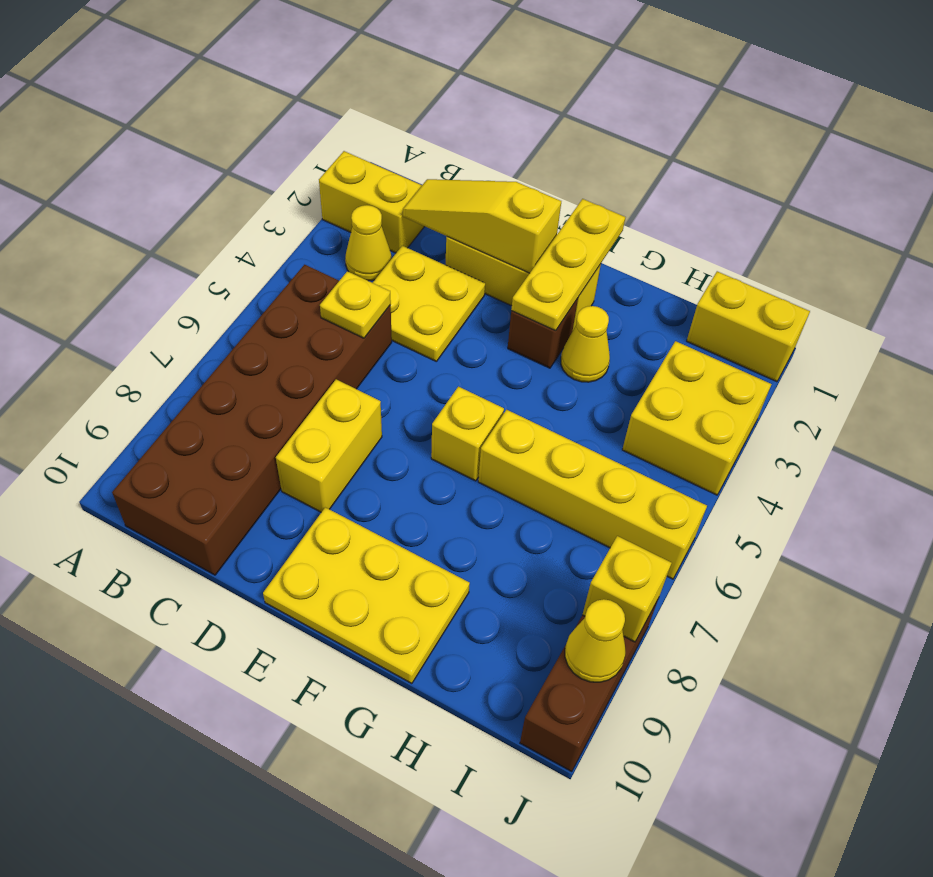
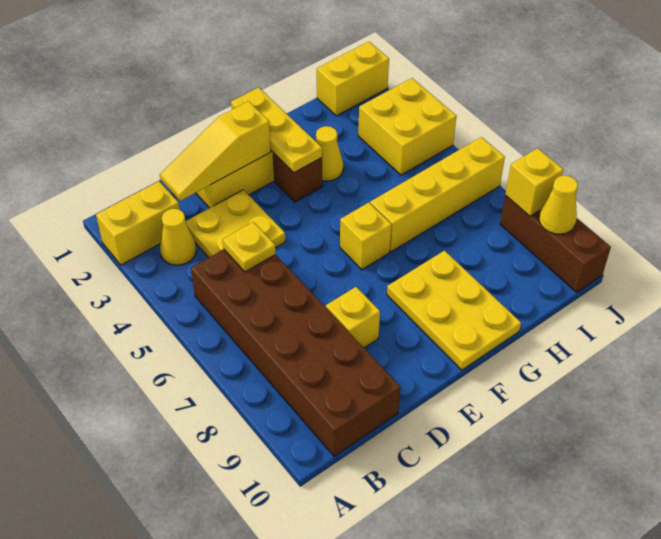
yellow brick D7:D8 level 1 -> yellow brick D8 level 1
yellow plate E9:G10 level 1 -> yellow plate F8:G10 level 1

